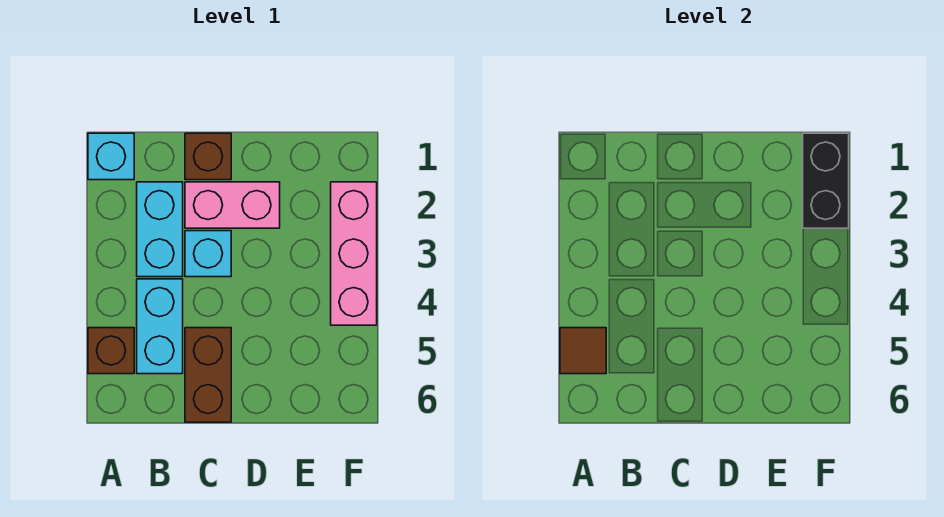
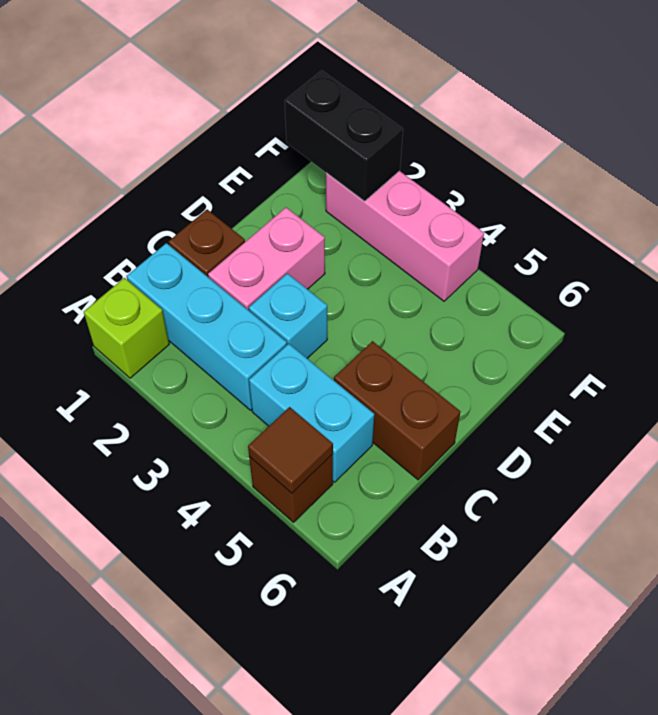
cyan brick A1 level 1 -> lime brick A1 level 1
cyan brick B2:B3 level 1 -> cyan brick B1:B3 level 1

